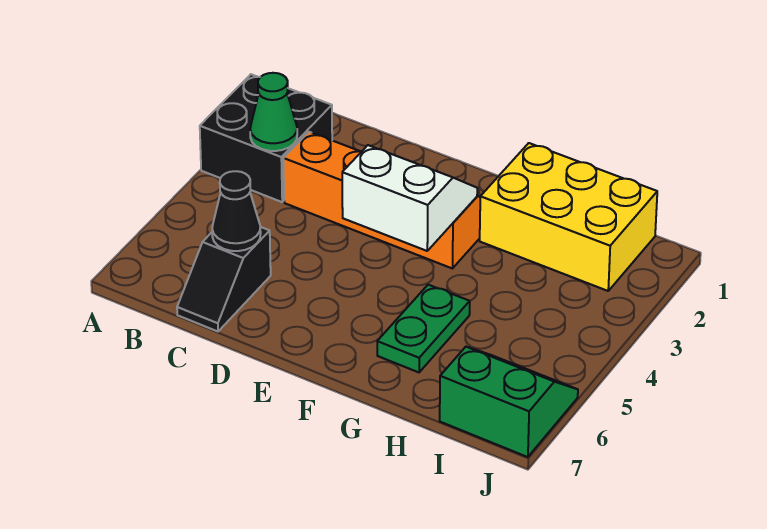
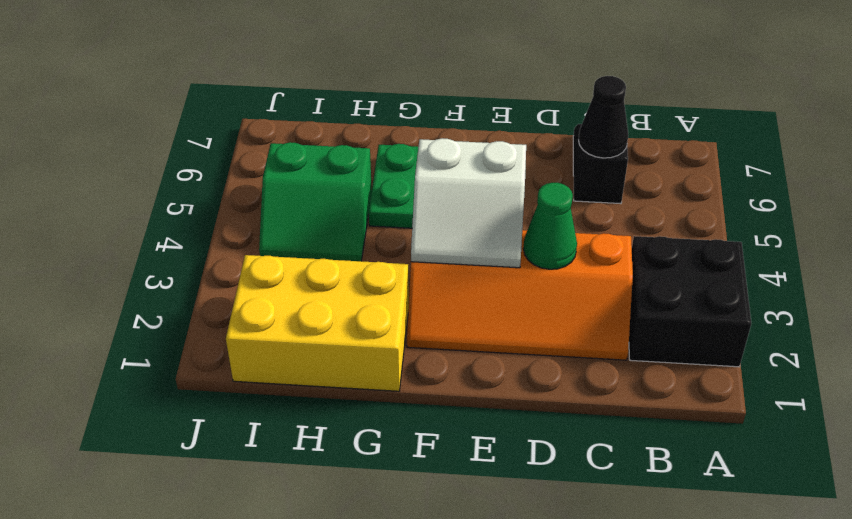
green cone B3 level 2 -> green cone D3 level 2
green slope I6:J7 level 1 top 7 -> green slope H4:I5 level 1 top 5

